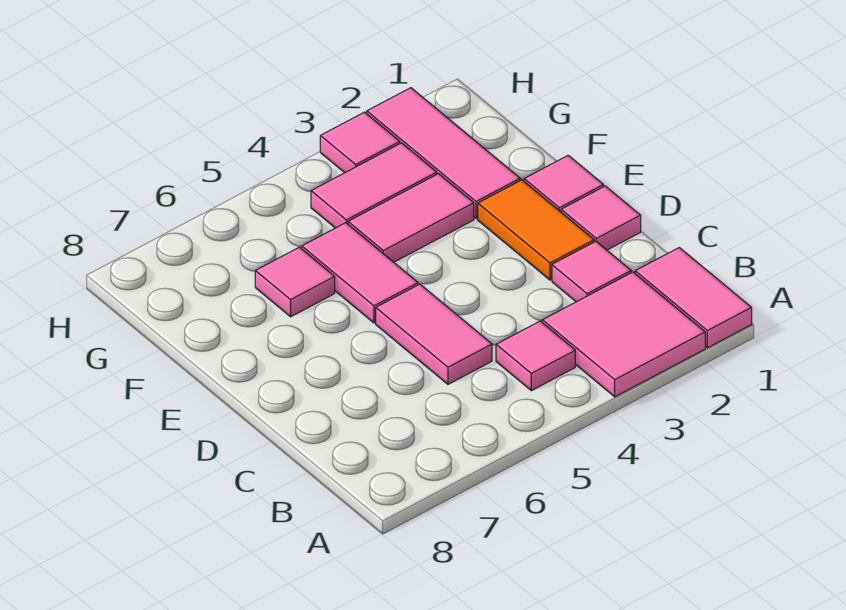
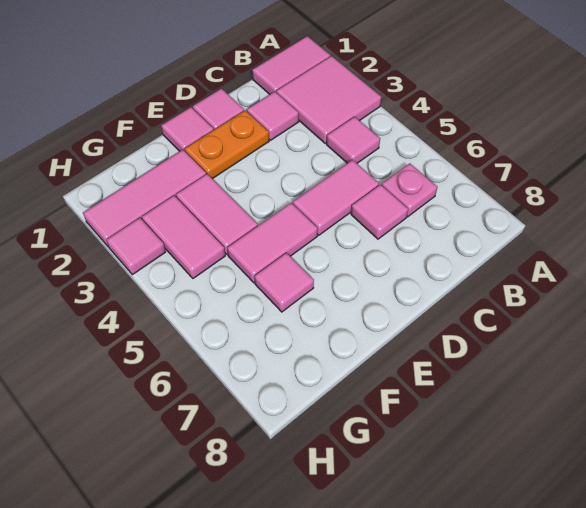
none -> pink plate B6 level 1
none -> pink tile C6 level 1
orange tile D2:E2 level 1 -> orange plate D2:E2 level 1

